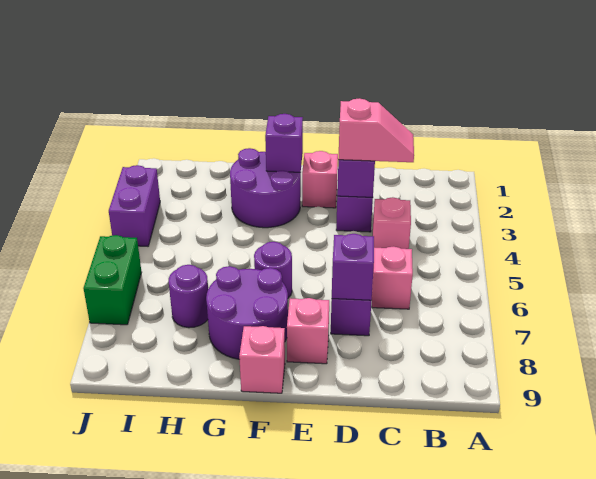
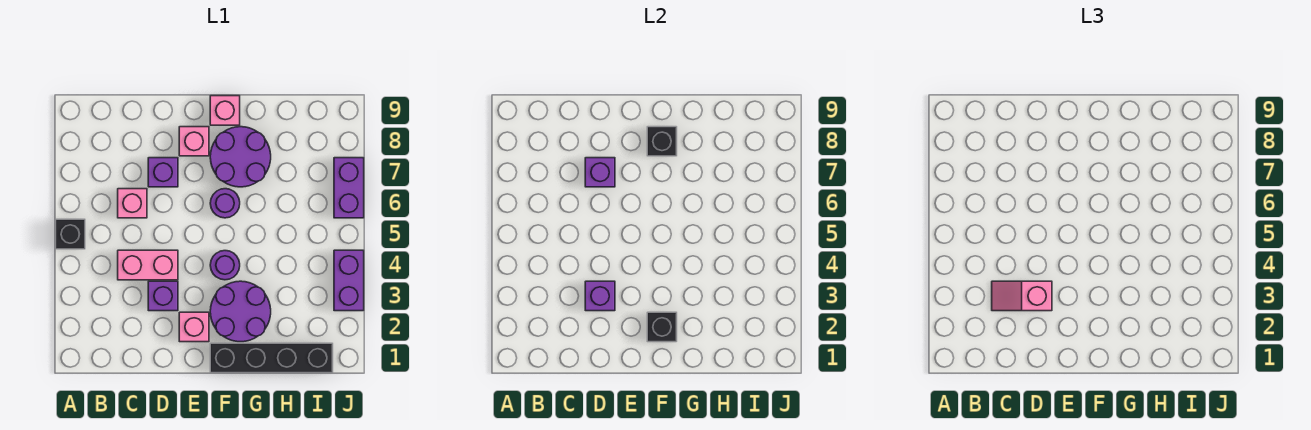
none -> black brick A5 level 1
pink brick C4 level 1 -> pink brick C4:D4 level 1
none -> black brick F1:I1 level 1
purple brick F2 level 2 -> black brick F2 level 2
none -> black brick F8 level 2
purple round brick H7 level 1 -> purple round brick F4 level 1
green brick J6:J7 level 1 -> purple brick J6:J7 level 1

